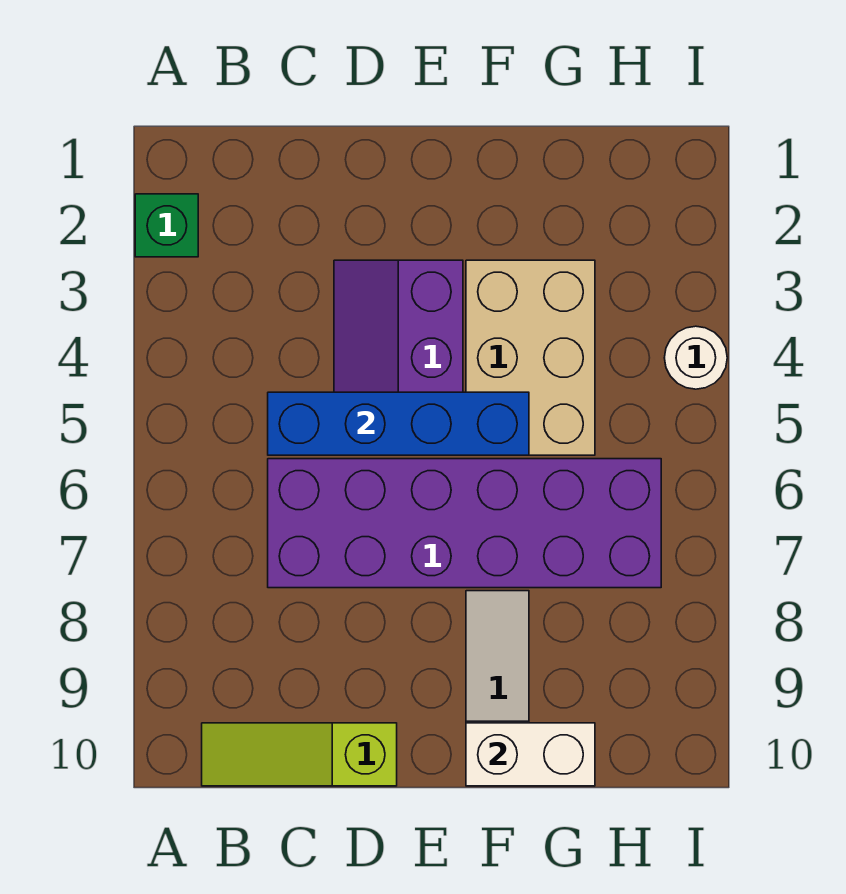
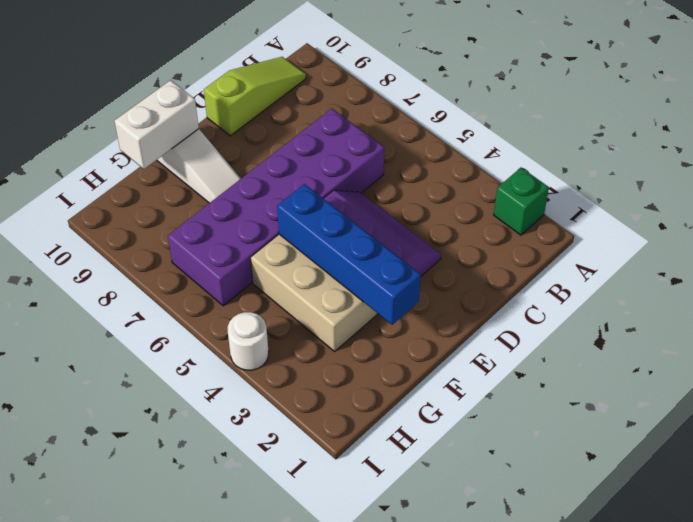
blue brick C5:F5 level 2 -> blue brick F2:F5 level 2

